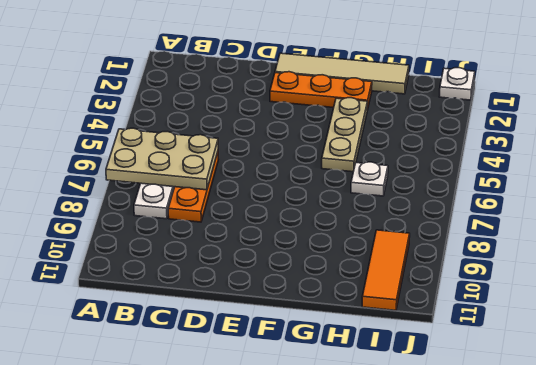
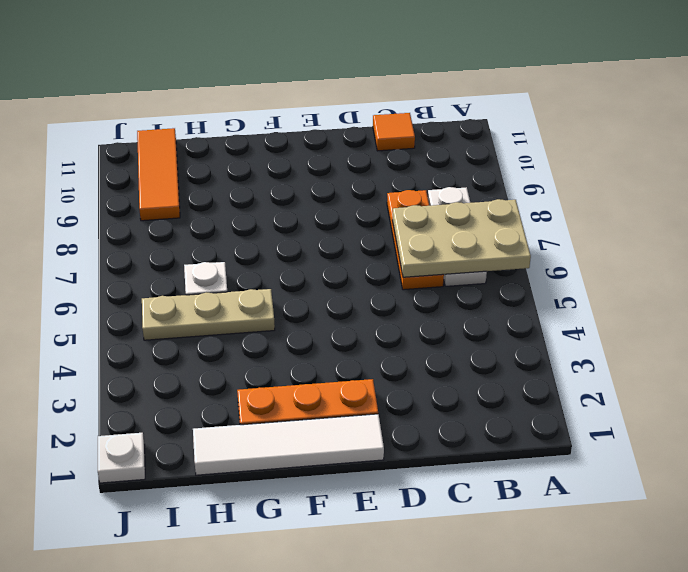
none -> orange tile C11 level 1
tan tile E1:H1 level 1 -> white tile E1:H1 level 1
tan plate G3:G5 level 1 -> tan plate G5:I5 level 1

